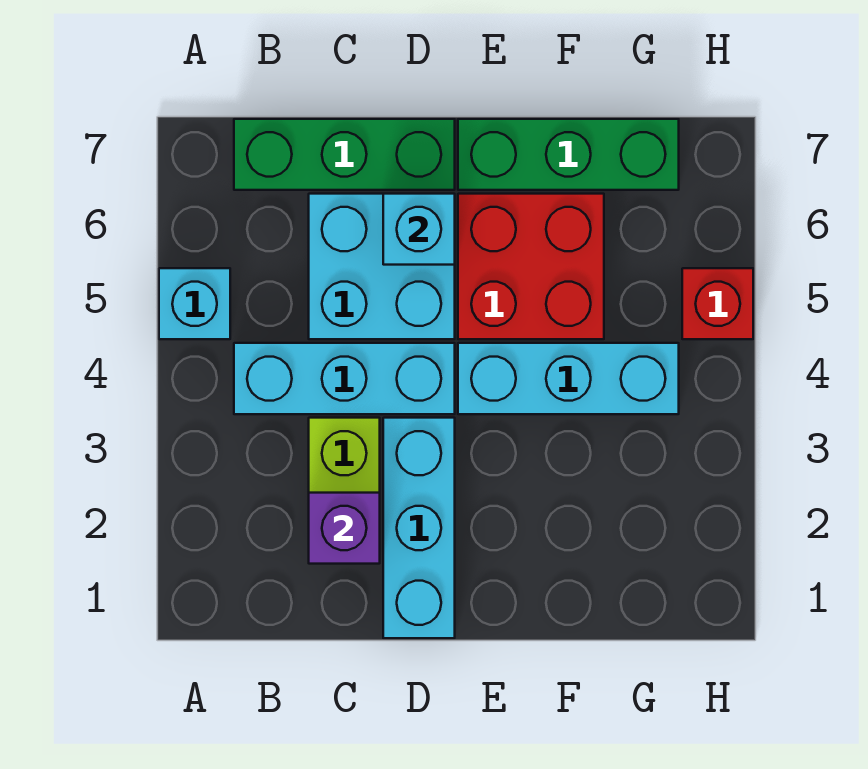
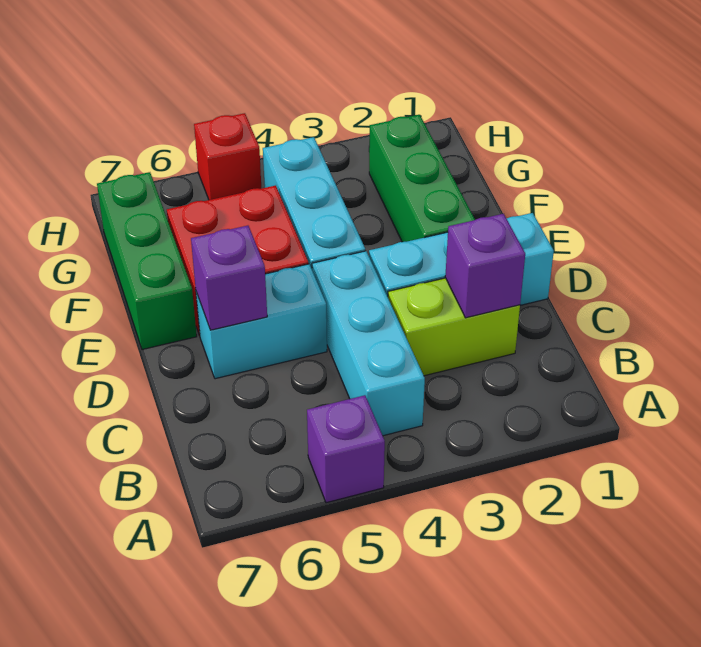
cyan brick A5 level 1 -> purple brick A5 level 1
green brick B7:D7 level 1 -> green brick E2:G2 level 1
cyan brick C5:D6 level 1 -> cyan brick D5:D6 level 1
cyan brick D6 level 2 -> purple brick D6 level 2

